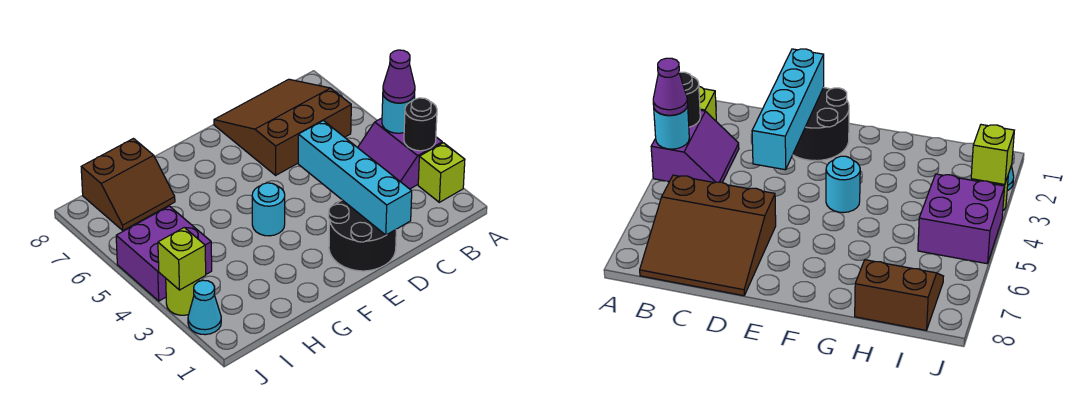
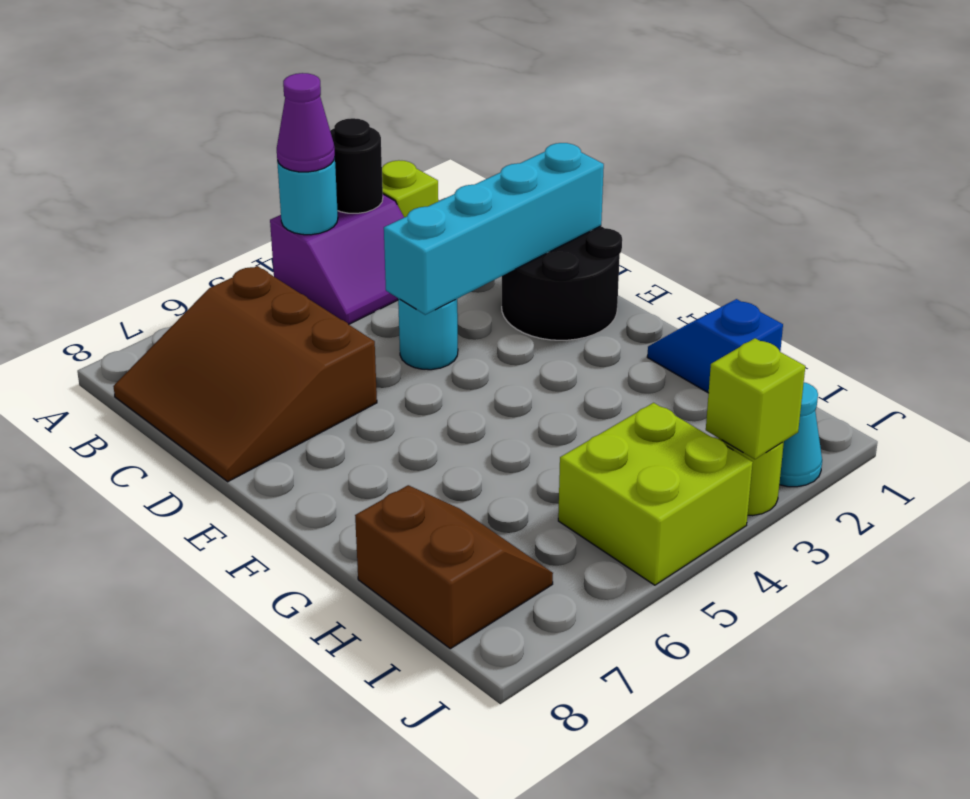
cyan round brick F4 level 1 -> cyan round brick D4 level 1
none -> blue slope G1:H1 level 1 top H
purple brick I4:J5 level 1 -> lime brick I4:J5 level 1

